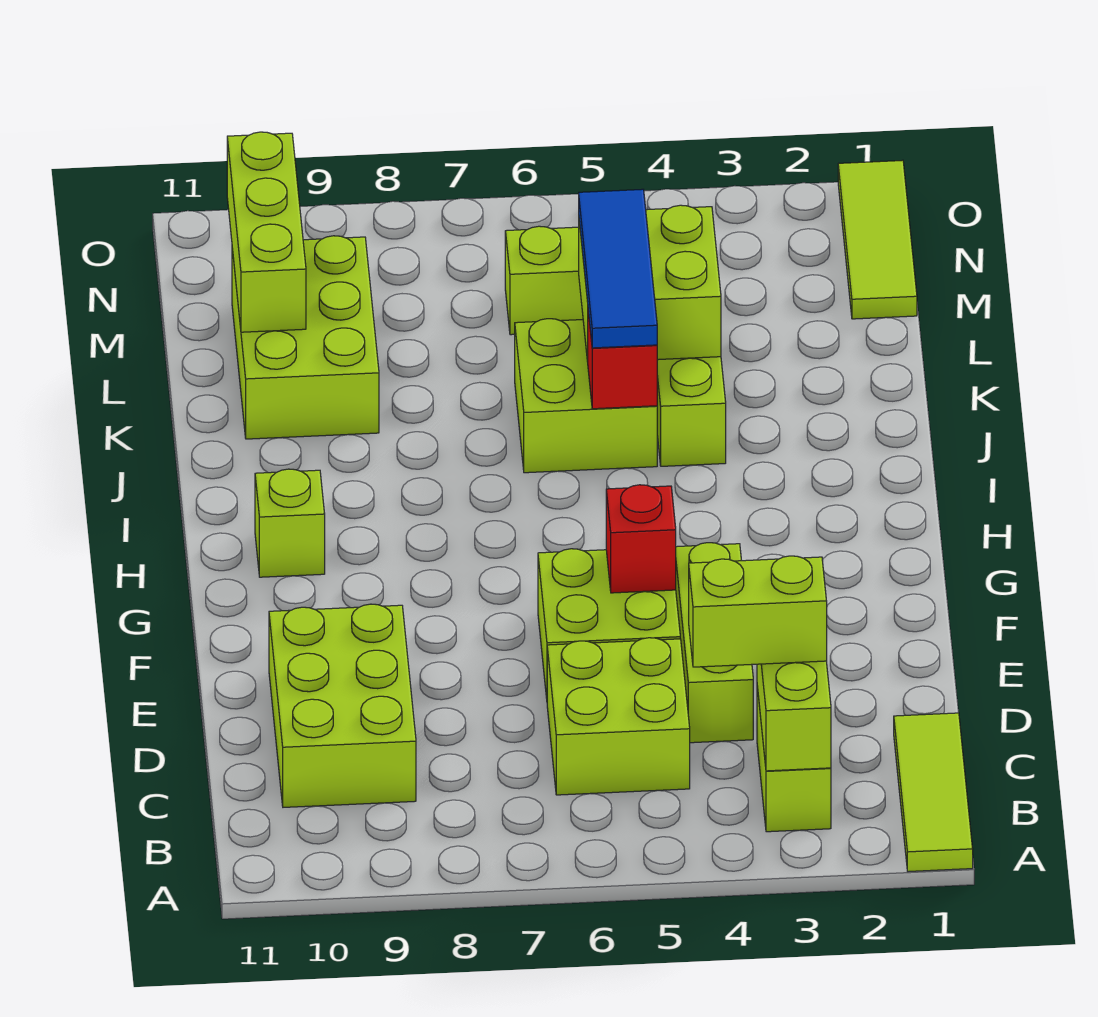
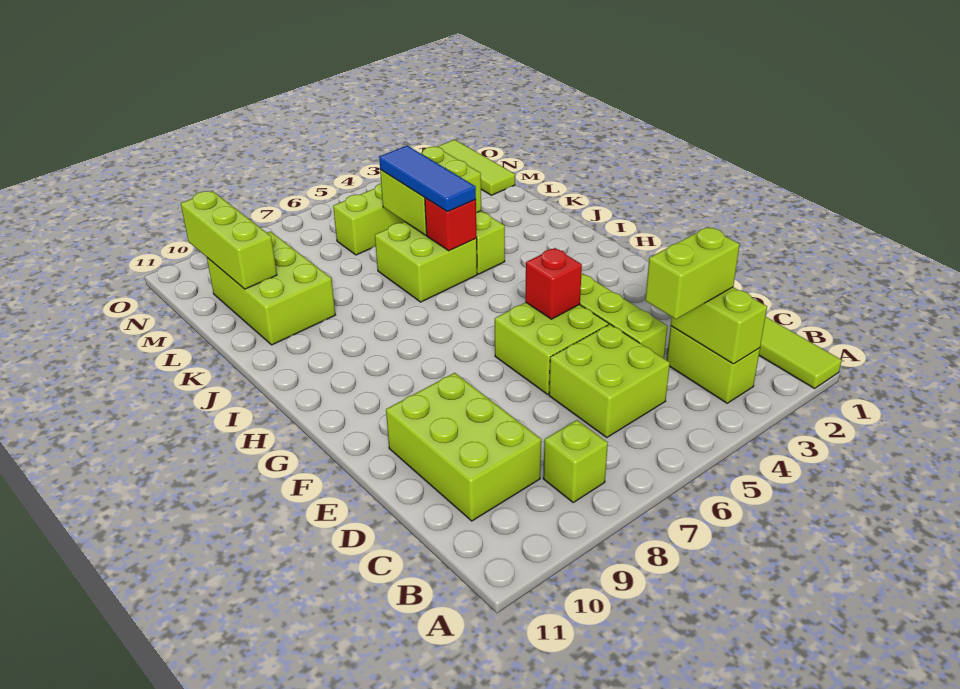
lime brick H10 level 1 -> lime brick B8 level 1

